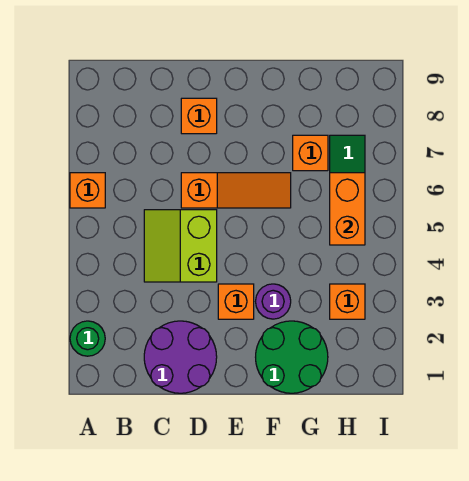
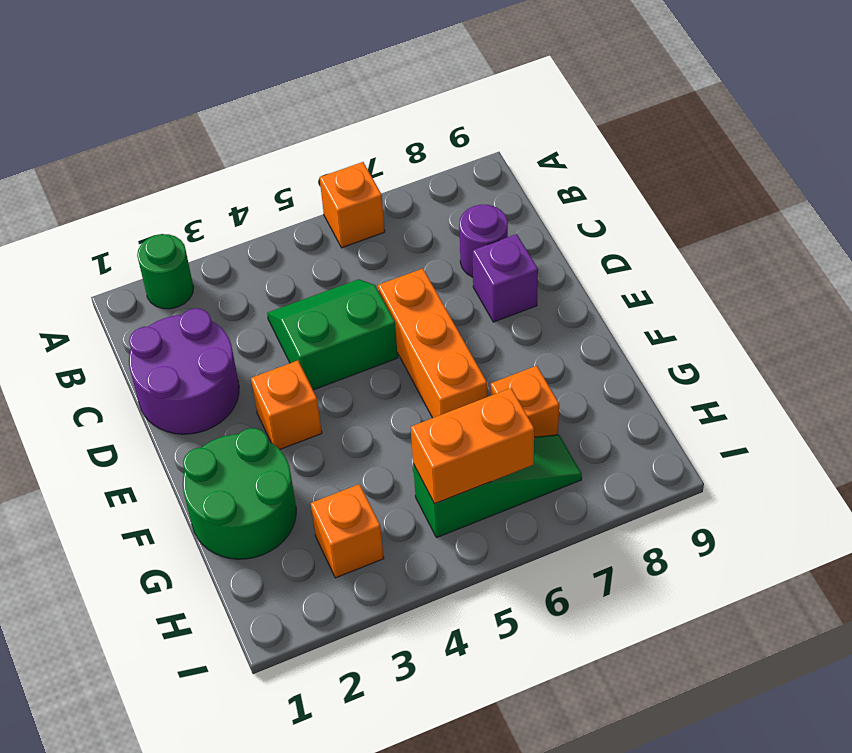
lime slope C4:D5 level 1 top D -> green slope C4:D5 level 1 top D
orange slope D6:F6 level 1 top D -> orange brick D6:F6 level 1
orange brick D8 level 1 -> purple brick D8 level 1
purple round brick F3 level 1 -> purple round brick C8 level 1

